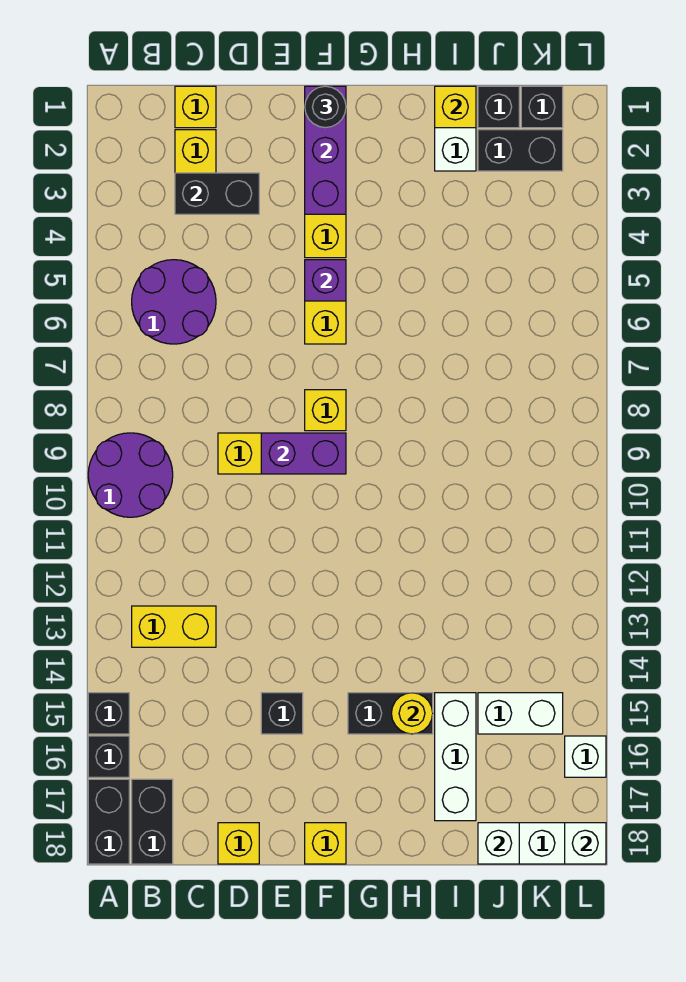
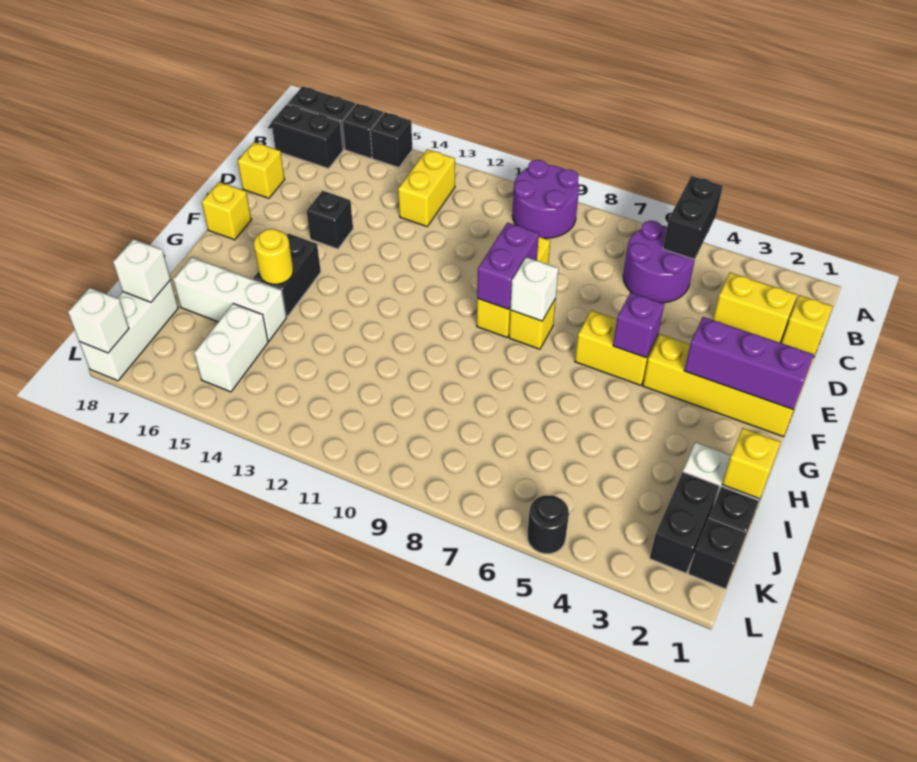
black brick C3:D3 level 2 -> black brick A5:B5 level 2
black round brick F1 level 3 -> black round brick L5 level 1
white brick L16 level 1 -> white brick F8 level 2

